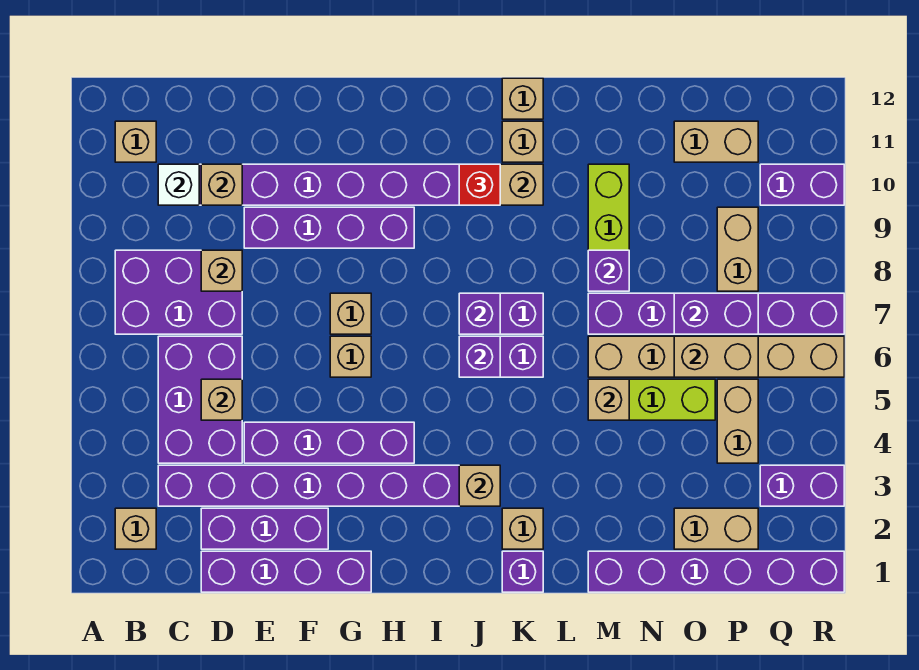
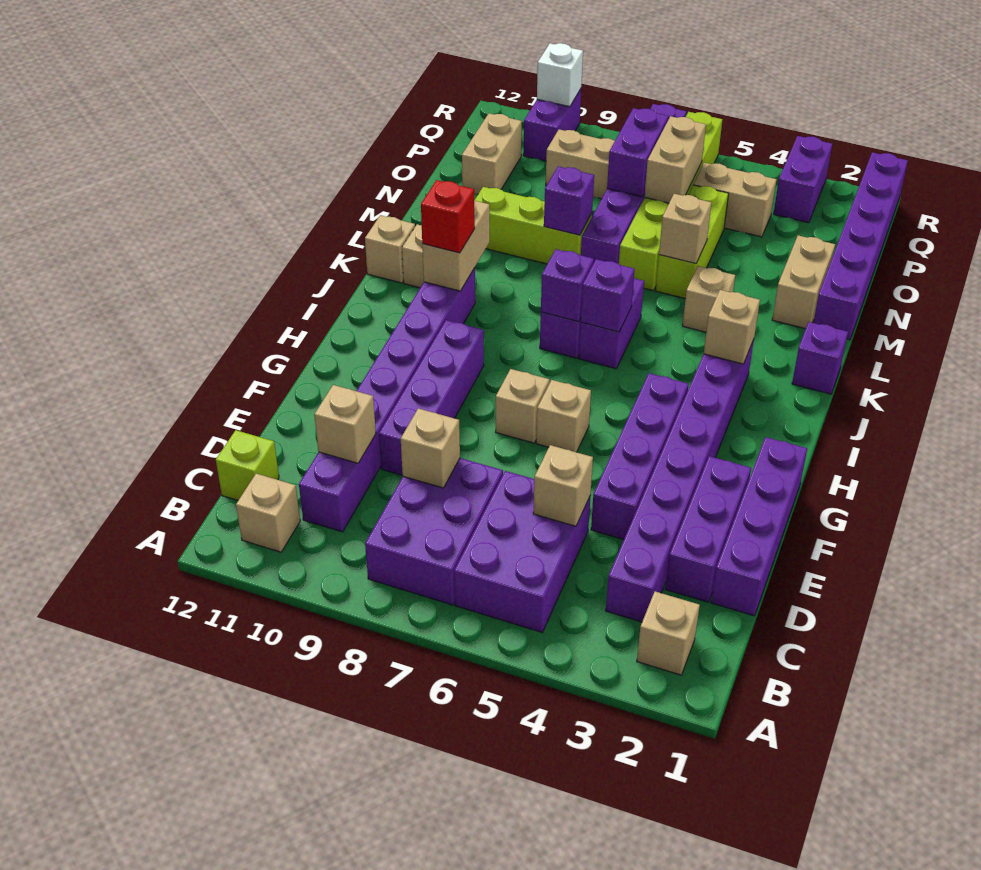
purple brick C4:D6 level 1 -> purple brick B5:D6 level 1
white brick C10 level 2 -> white brick R10 level 2
none -> lime brick C12 level 1
tan brick K2 level 1 -> tan brick L4 level 1
tan brick M6:R6 level 1 -> lime brick M6:R6 level 1
tan brick O2:P2 level 1 -> tan brick M2:N2 level 1

